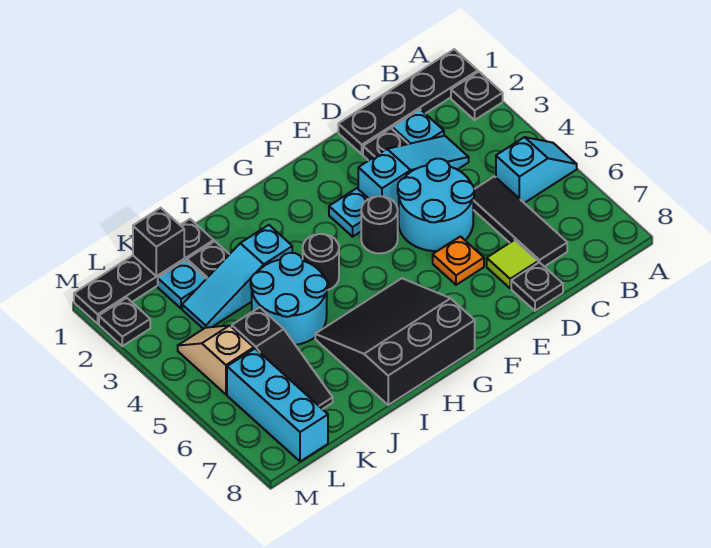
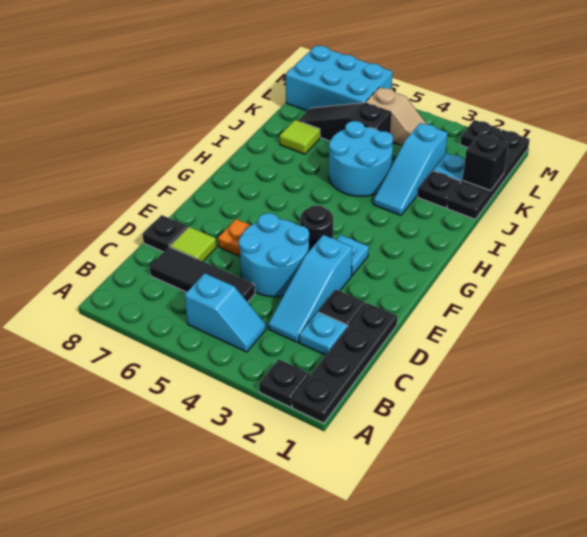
cyan slope A5:B5 level 1 top B -> cyan slope B4:B5 level 1 top 5
black slope G6:I8 level 1 top 8 -> none
black round brick H4 level 1 -> none
cyan slope I3:K3 level 1 top I -> cyan slope I3:K3 level 1 top K
none -> lime tile J7 level 1
cyan brick L6:L8 level 1 -> cyan brick L6:M8 level 1

